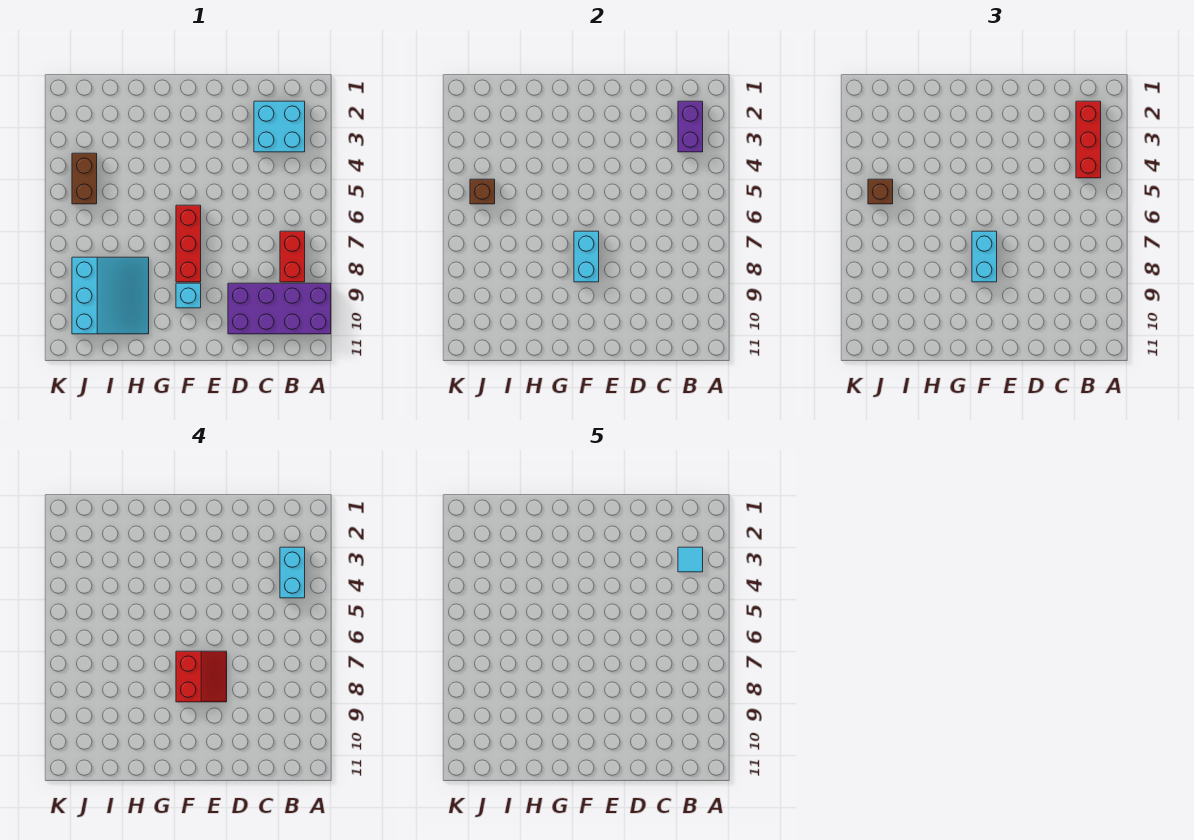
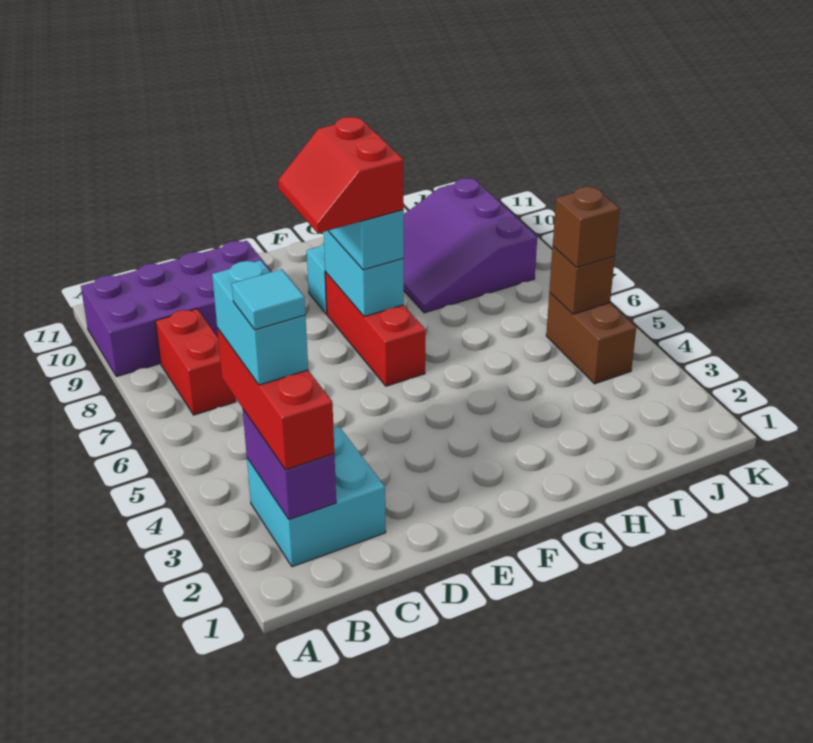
cyan slope H8:J10 level 1 top J -> purple slope H8:J10 level 1 top J

